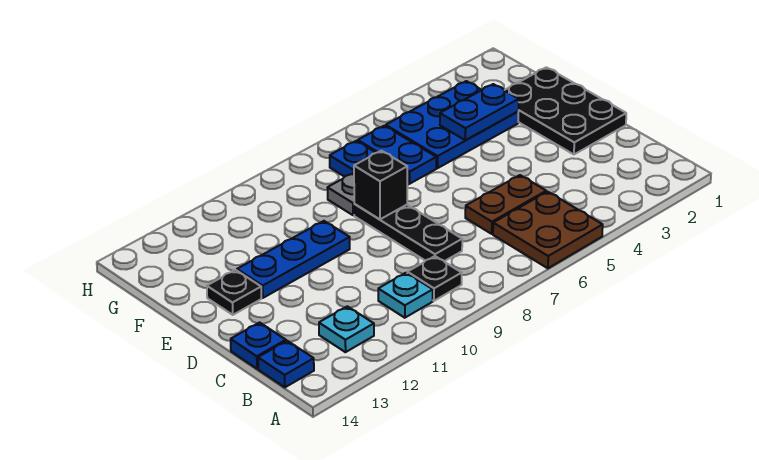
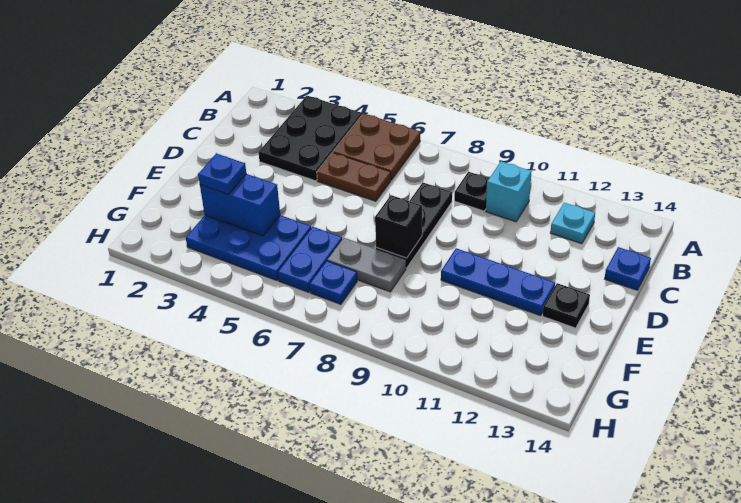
cyan plate B10 level 1 -> cyan brick B10 level 1
blue plate B14 level 1 -> blue plate F3 level 3
black plate D1:F2 level 1 -> black plate A3:C4 level 1
blue plate F3:F4 level 2 -> blue brick F3:F4 level 2

